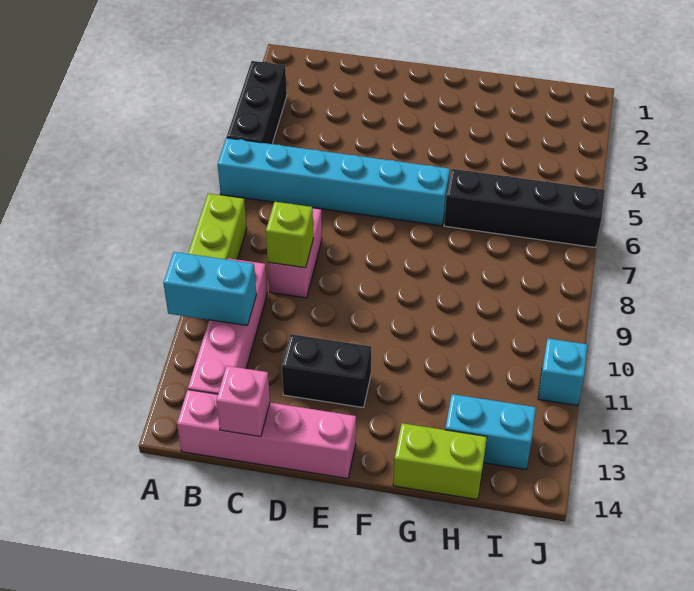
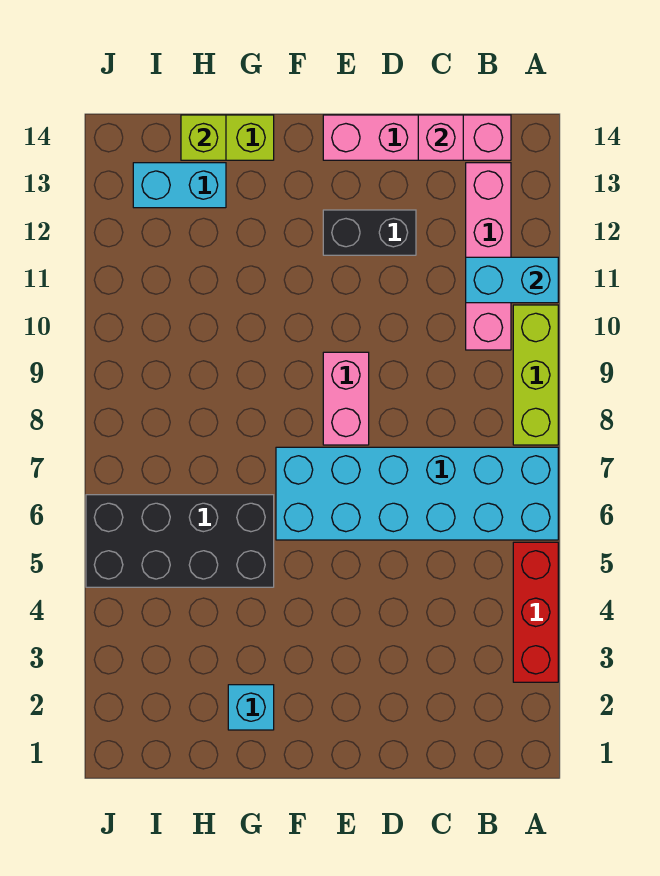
black brick A3:A5 level 1 -> red brick A3:A5 level 1
cyan brick A6:F6 level 1 -> cyan brick A6:F7 level 1
pink brick C8:C9 level 1 -> pink brick E8:E9 level 1
lime brick C9 level 2 -> lime brick H14 level 2
black brick G6:J6 level 1 -> black brick G5:J6 level 1
cyan brick J11 level 1 -> cyan brick G2 level 1

